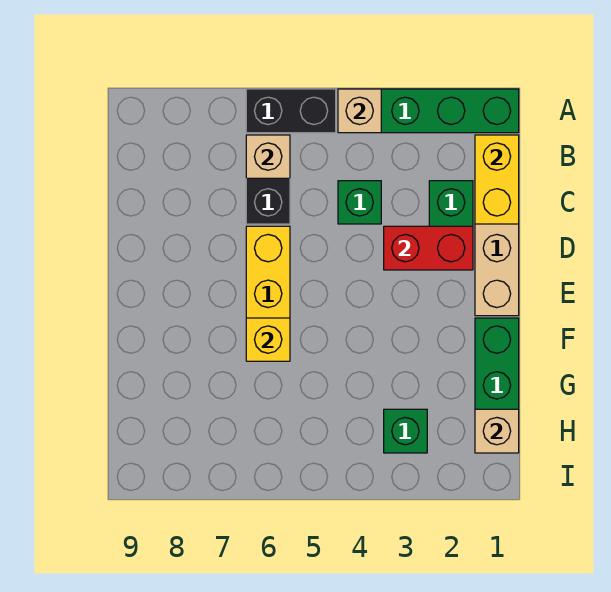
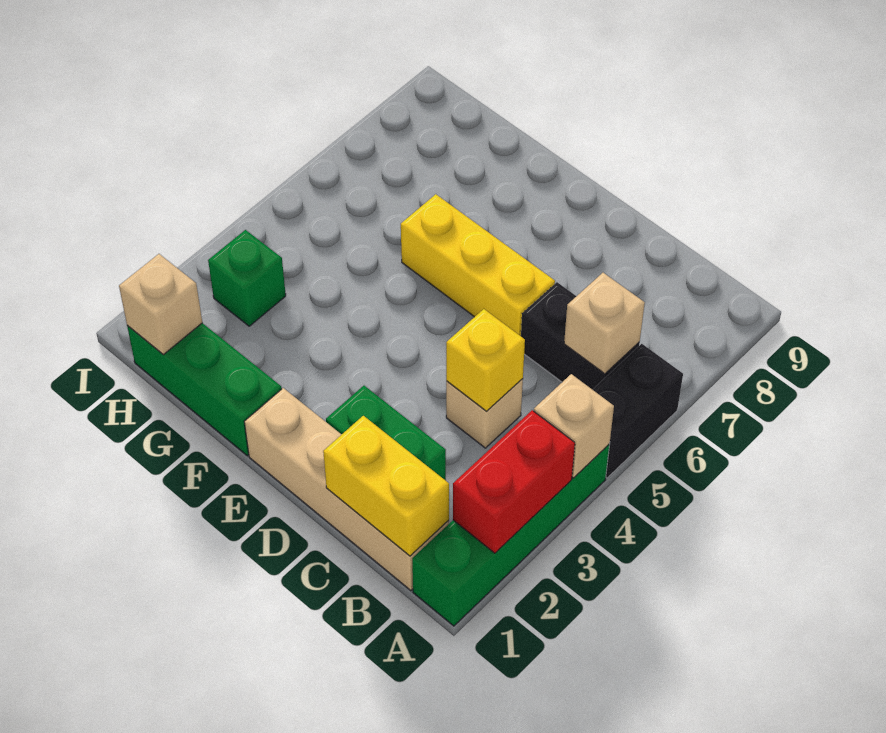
green brick C4 level 1 -> tan brick C4 level 1
red brick D2:D3 level 2 -> red brick A2:A3 level 2
yellow brick F6 level 2 -> yellow brick C4 level 2

